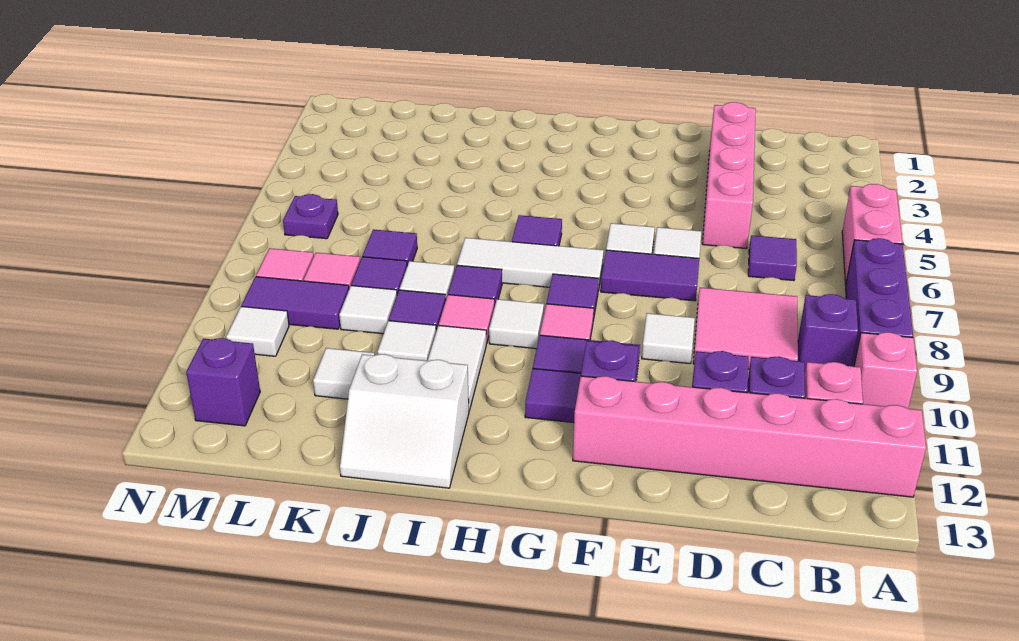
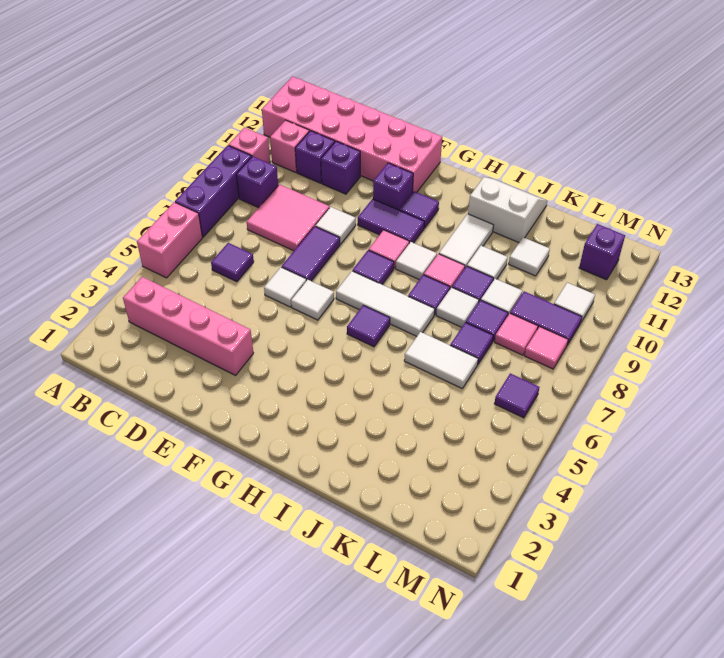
pink brick A12:F12 level 1 -> pink brick A12:F13 level 1
pink brick D2:D5 level 1 -> pink brick B3:E3 level 1
purple tile E7:F7 level 1 -> purple tile E7:E8 level 1
none -> white tile J6:K6 level 1
purple plate M6 level 1 -> purple tile M6 level 1

